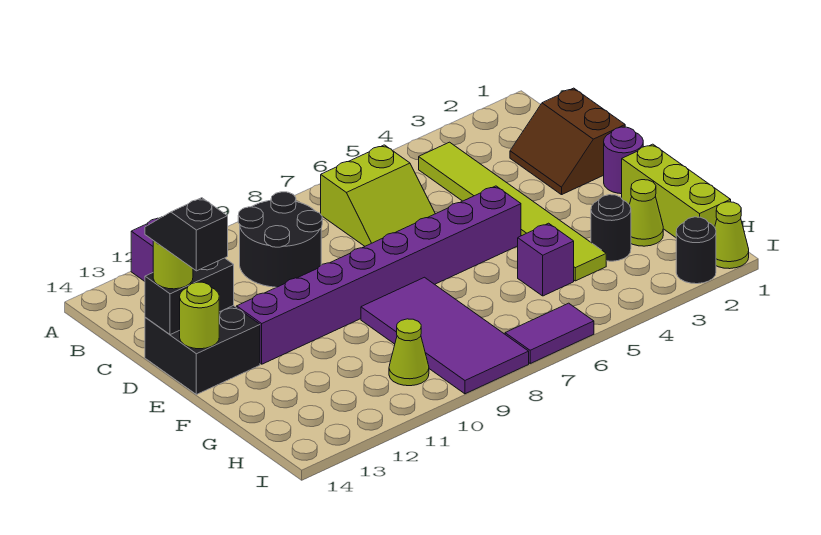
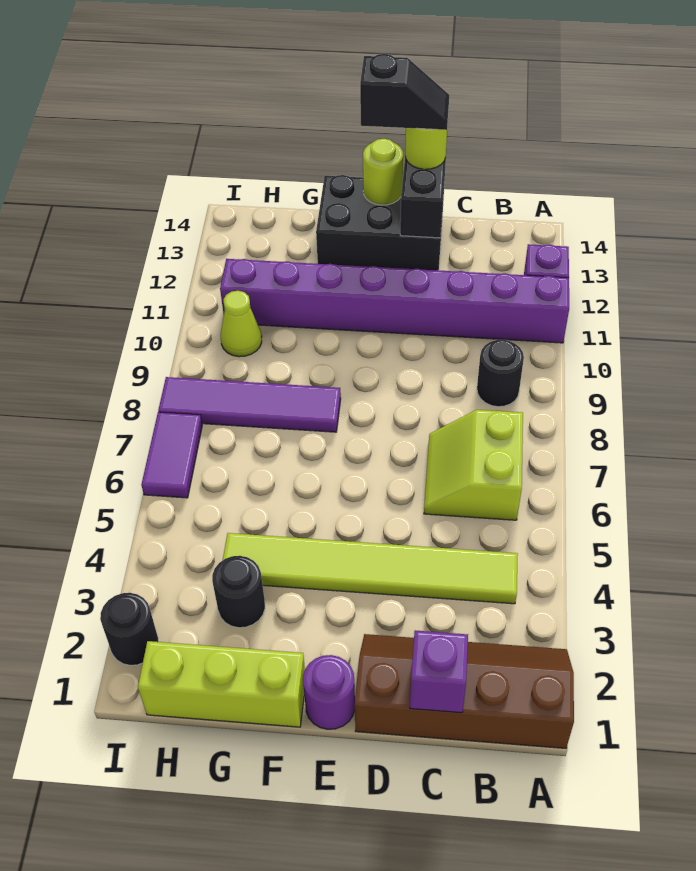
black round brick B9:C10 level 1 -> black round brick B9 level 1
brown slope C1:D2 level 1 top 1 -> brown slope A1:D2 level 1 top 1
black brick D13:E14 level 1 -> black brick D13:F14 level 1
purple brick E5:E12 level 1 -> purple brick A11:H11 level 1
purple tile F8:I9 level 1 -> purple tile F8:I8 level 1
lime cone G2 level 1 -> none
purple brick G5 level 1 -> purple brick C1 level 2
lime cone I1 level 1 -> none

